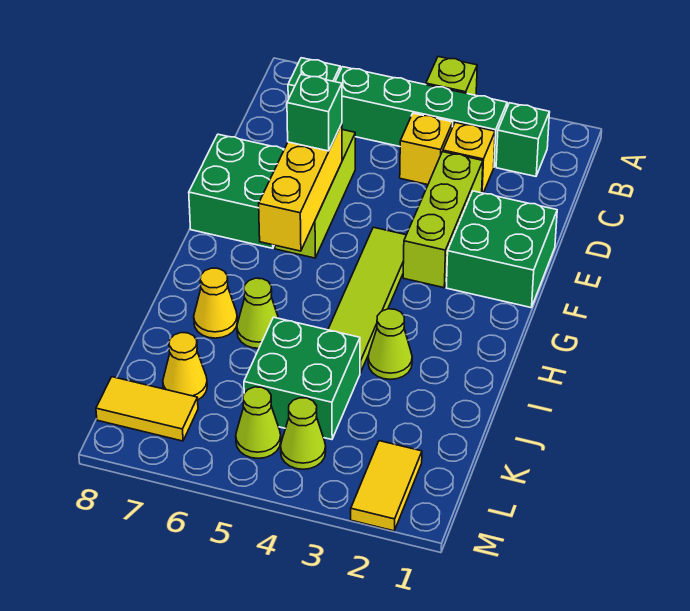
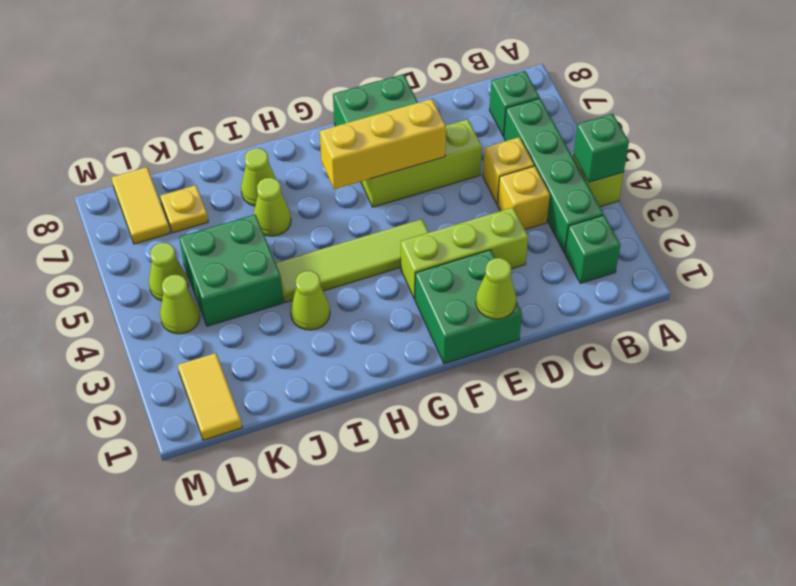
yellow brick C3 level 1 -> yellow brick C5 level 1
none -> lime cone E1 level 2
green brick E6 level 3 -> green brick A4 level 2
yellow cone I7 level 1 -> lime cone I7 level 1
yellow cone K7 level 1 -> yellow plate K7 level 1
yellow tile L2:M2 level 1 -> yellow tile L1:L2 level 1

